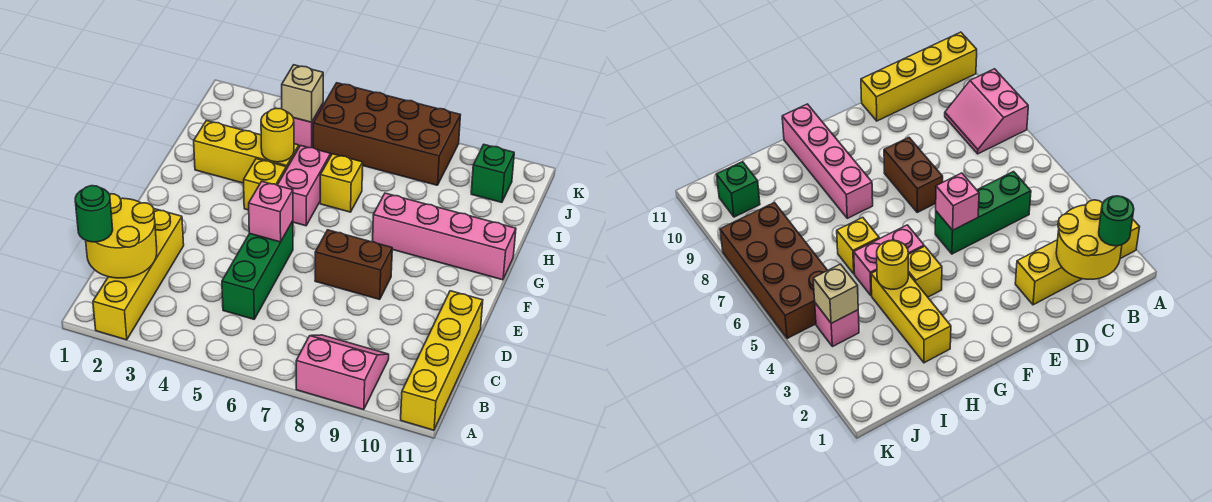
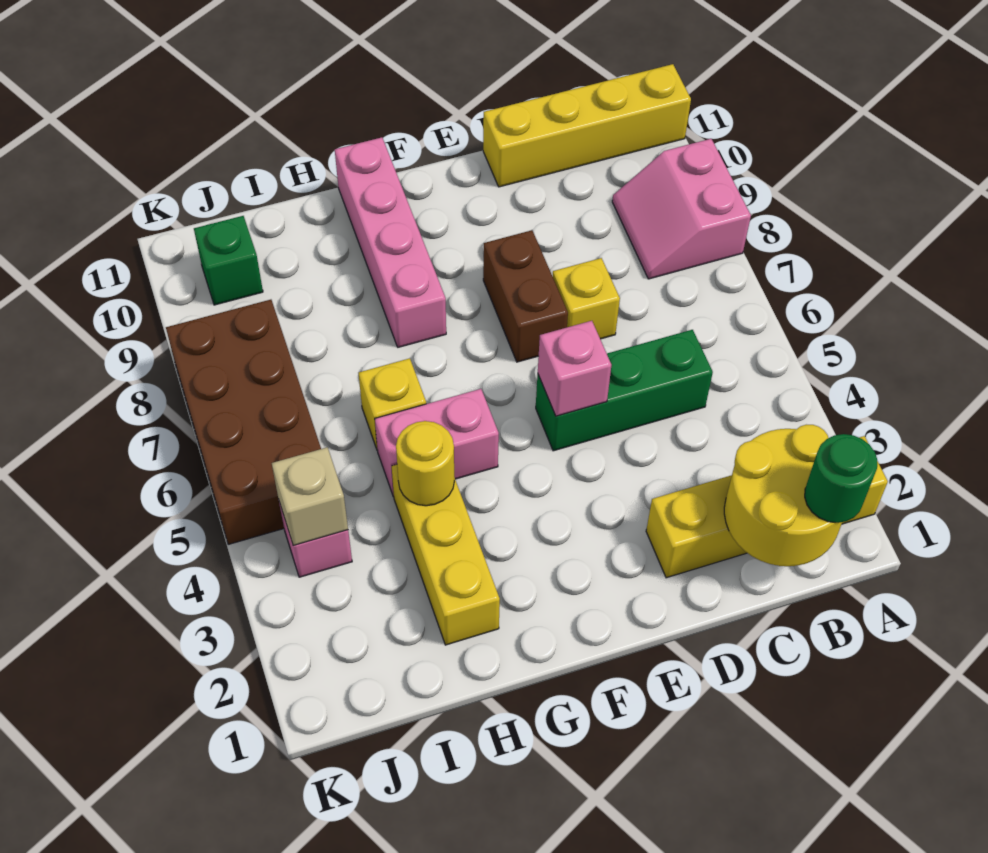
yellow brick G4 level 1 -> yellow brick D7 level 1

